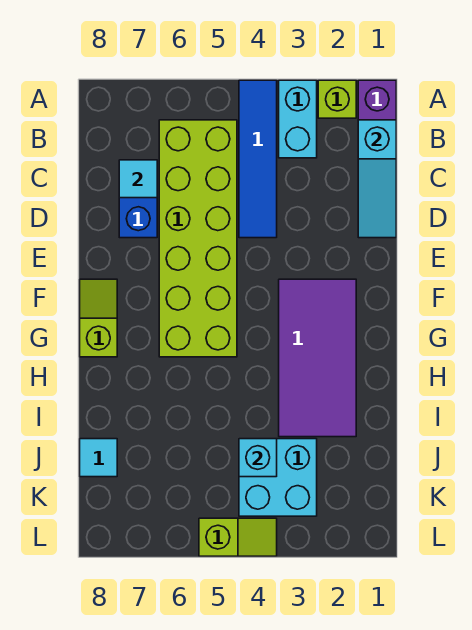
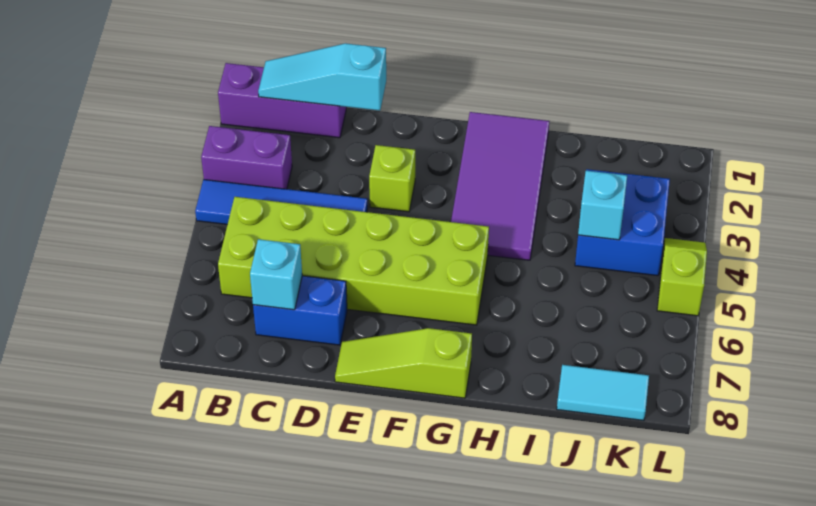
lime brick A2 level 1 -> lime brick E3 level 1
cyan brick A3:B3 level 1 -> purple brick A3:B3 level 1
cyan slope B1:D1 level 2 top B -> cyan slope B1:D1 level 2 top D
cyan tile C7 level 2 -> cyan brick C7 level 2
purple tile F2:I3 level 1 -> purple tile G1:H4 level 1
lime slope F8:G8 level 1 top G -> lime slope E8:G8 level 1 top G
cyan brick J3:K4 level 1 -> blue brick J3:K4 level 1
cyan tile J8 level 1 -> cyan tile J8:K8 level 1

